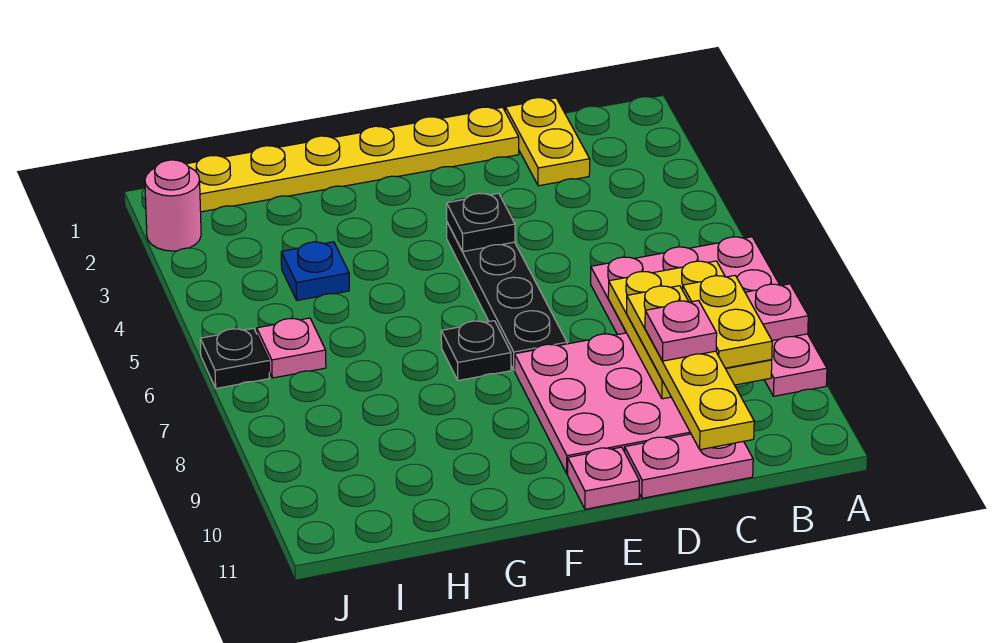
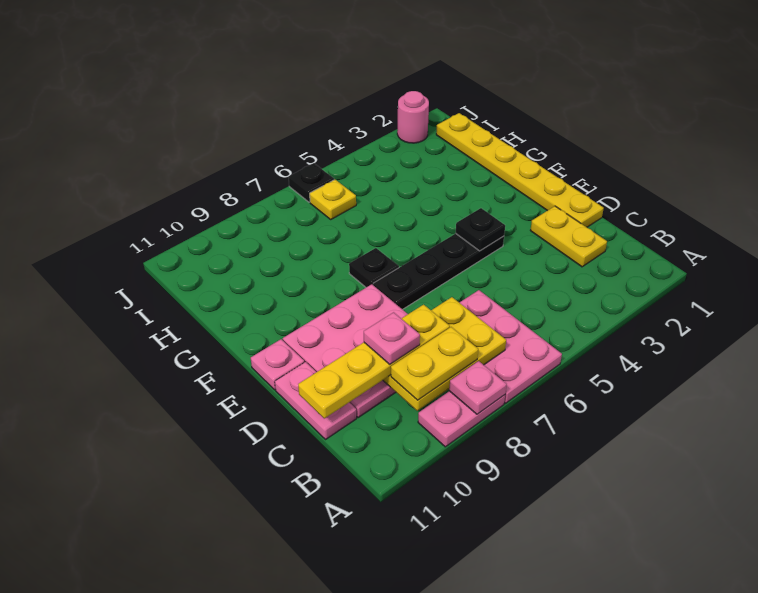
yellow plate C1:C2 level 1 -> yellow plate C2:D2 level 1
blue plate H4 level 1 -> none
pink plate I6 level 1 -> yellow plate I6 level 1

